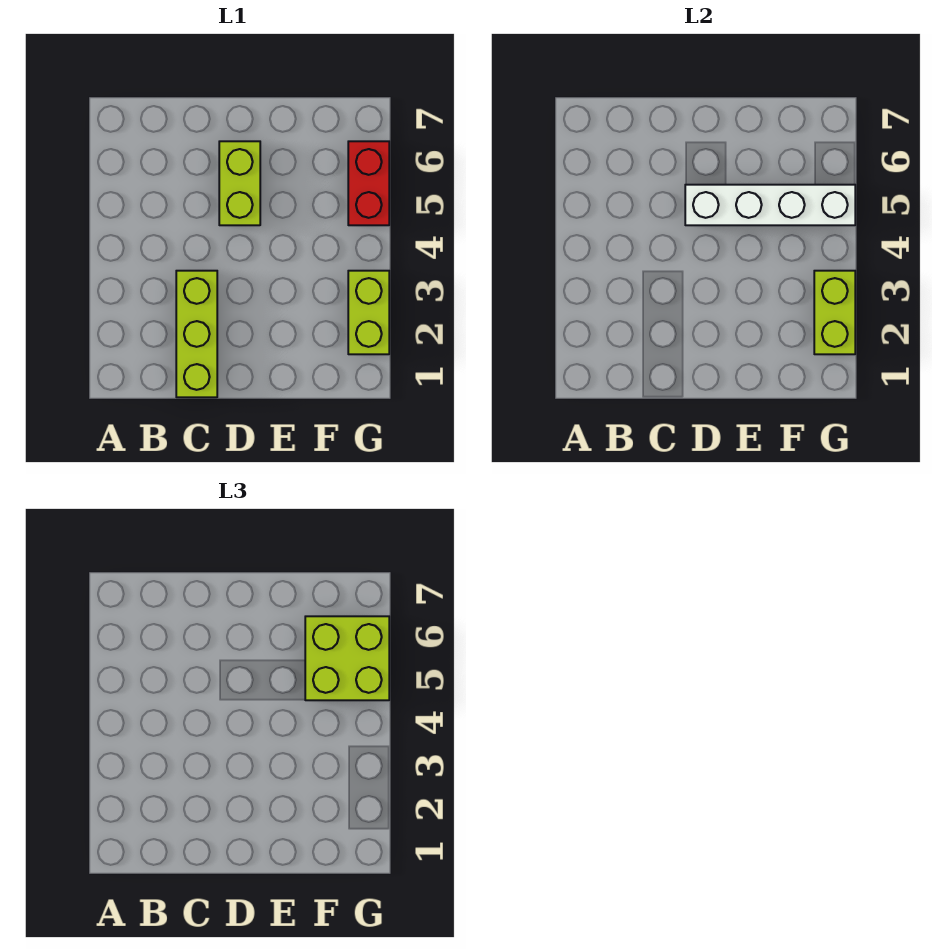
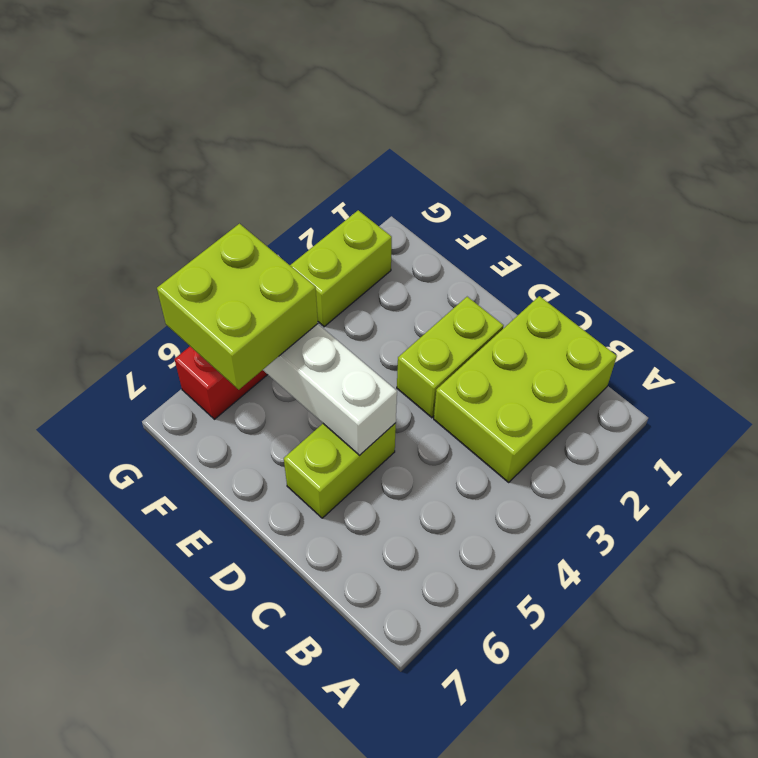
lime brick C1:C3 level 1 -> lime brick B1:C3 level 1
lime brick G2:G3 level 2 -> lime brick D2:D3 level 1

